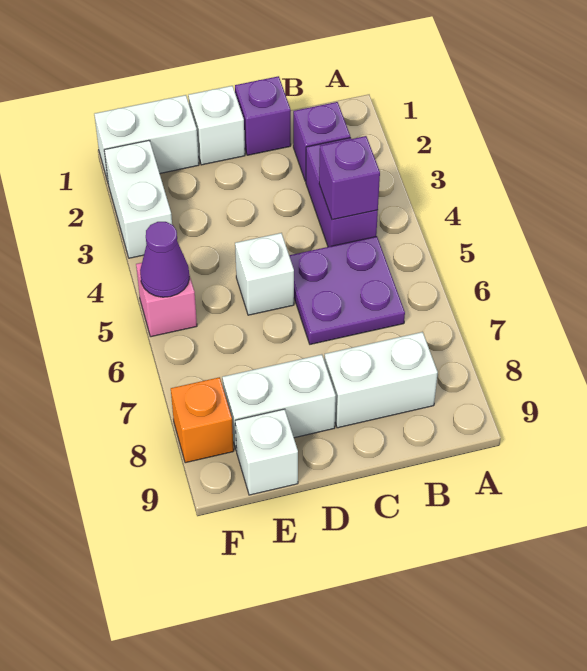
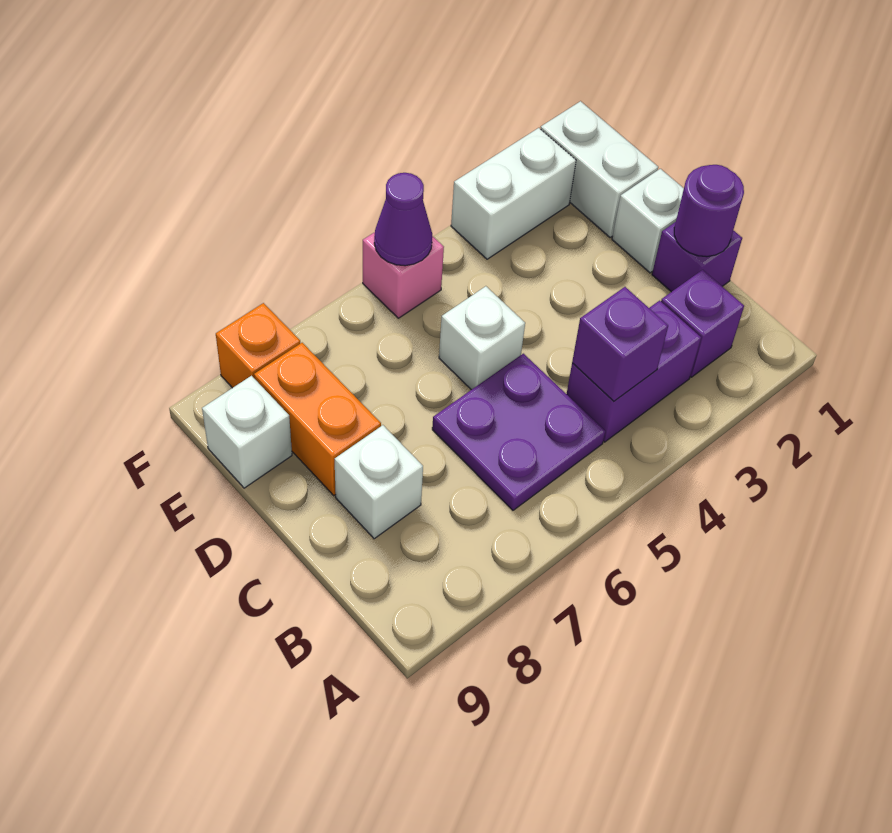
white brick B8:C8 level 1 -> white brick C8 level 1
none -> purple round brick C1 level 2
white brick D8:E8 level 1 -> orange brick D8:E8 level 1

